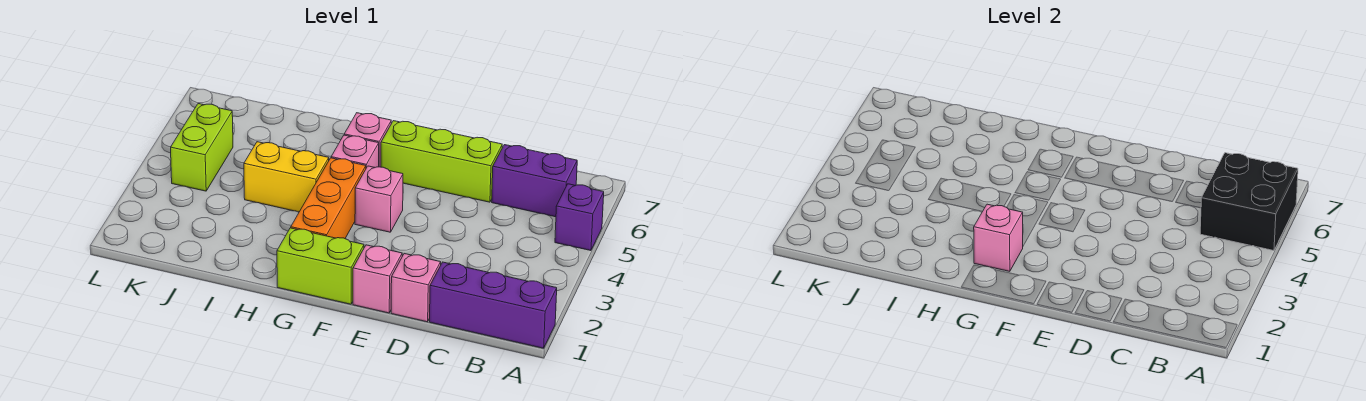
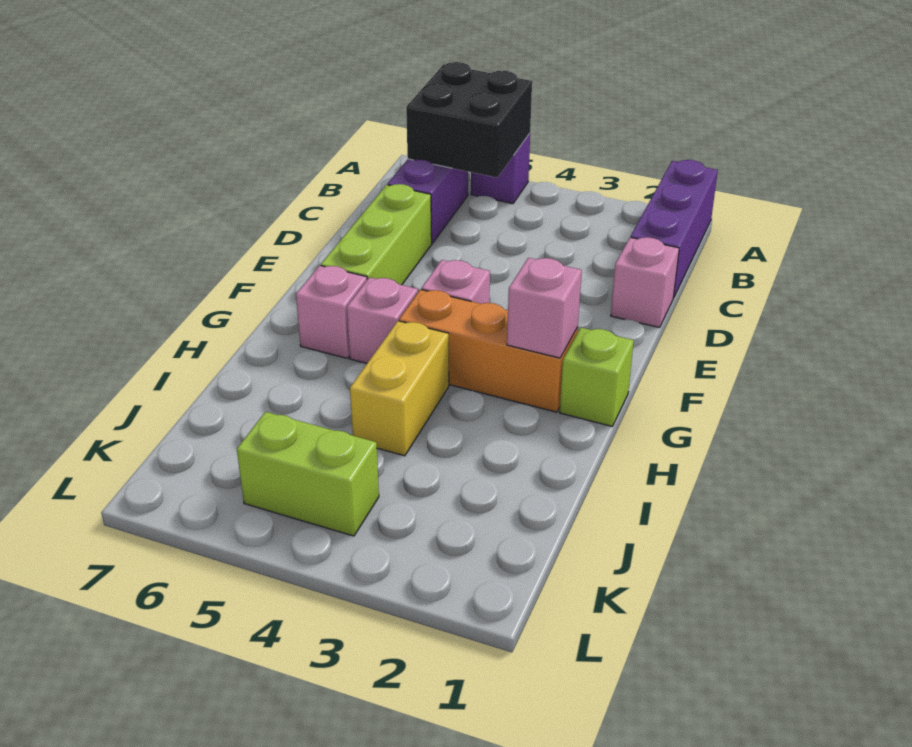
pink brick E1 level 1 -> none
lime brick F1:G1 level 1 -> lime brick G1 level 1

